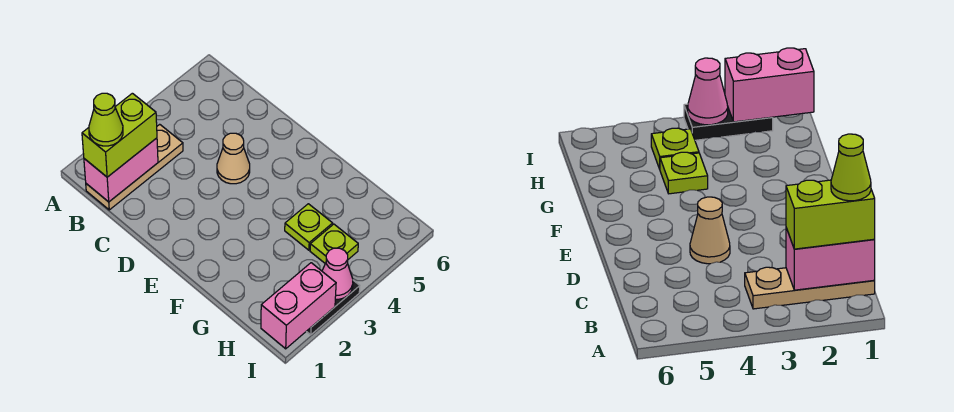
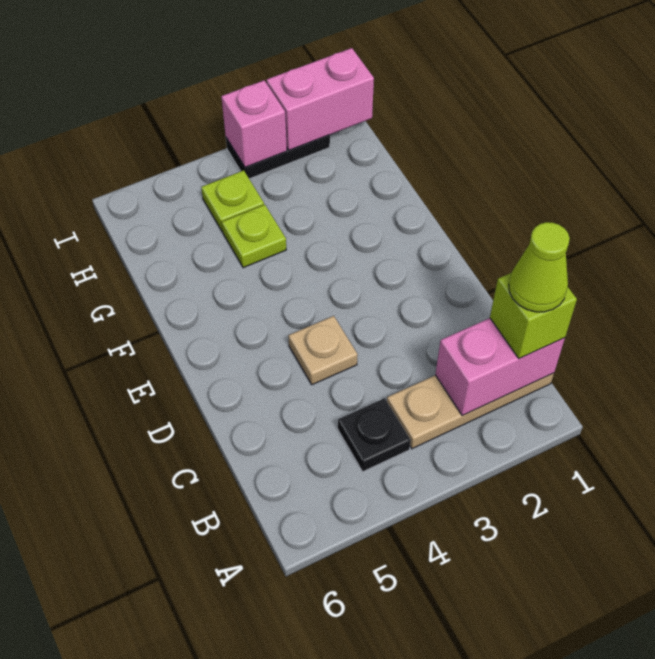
lime brick B1:B2 level 3 -> lime brick B1 level 3
none -> black plate B4 level 1
tan cone D4 level 1 -> tan plate D4 level 1
pink cone I3 level 2 -> pink brick I3 level 2

